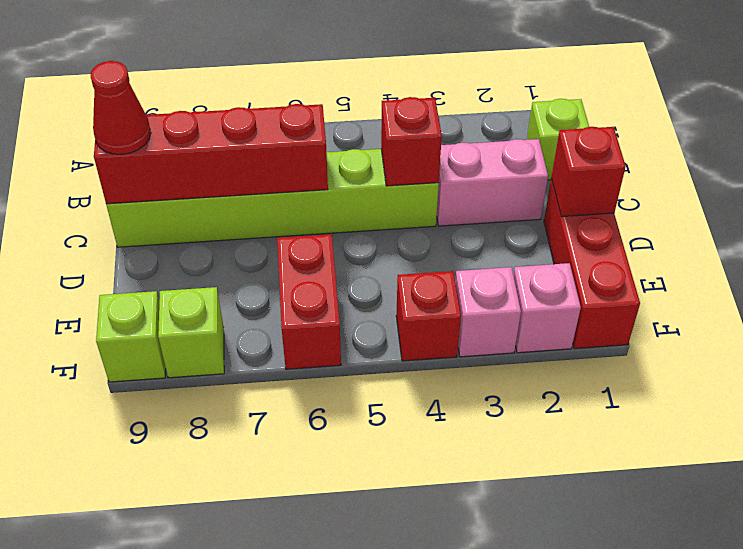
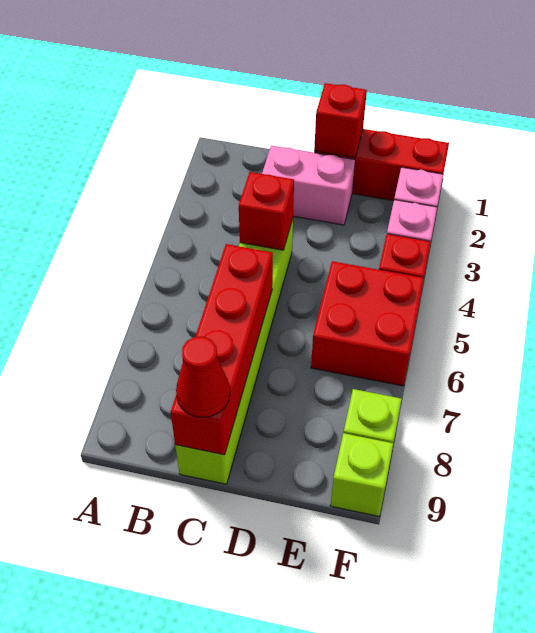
lime brick B1 level 1 -> none
pink brick C2:C3 level 1 -> pink brick C2:D2 level 1
red brick E6:F6 level 1 -> red brick E5:F6 level 1

